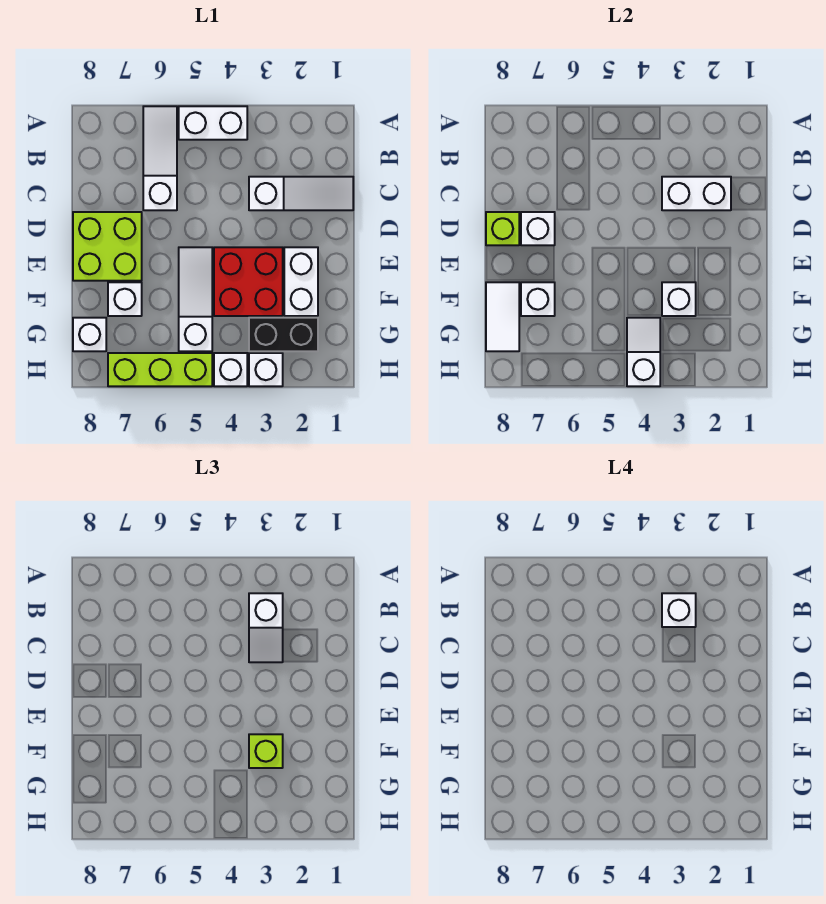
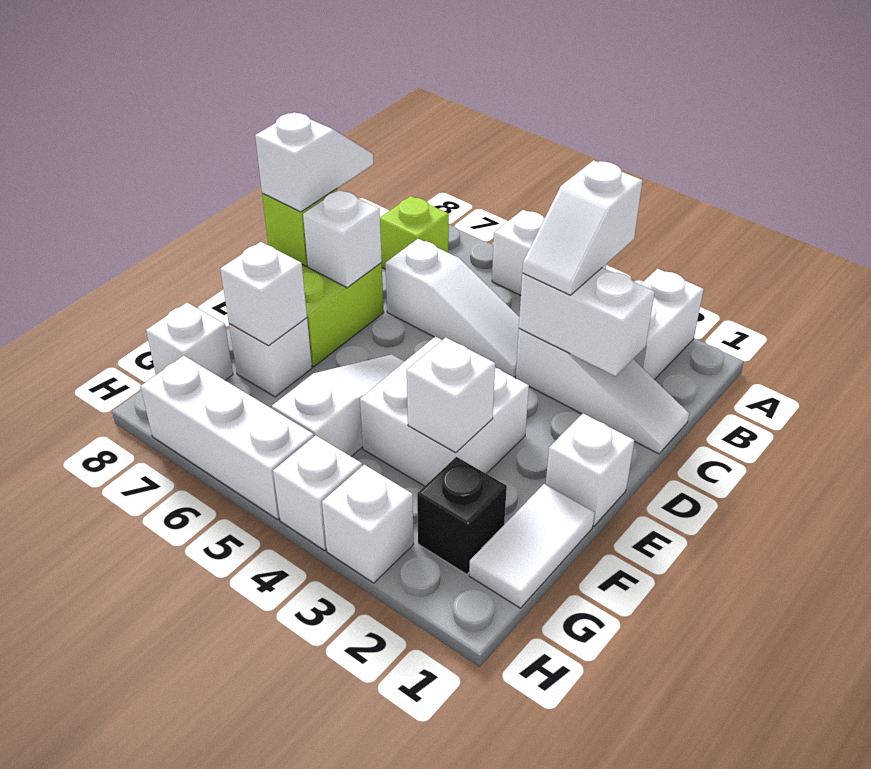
white slope A6:C6 level 1 top C -> white slope C4:C6 level 1 top 6
white brick B3 level 4 -> white brick E1 level 1
white brick E2:F2 level 1 -> white brick A2:B2 level 1
red brick E3:F4 level 1 -> white brick E3:F4 level 1
lime brick F3 level 3 -> lime brick B7 level 1
white tile F8:G8 level 2 -> white tile F1:G1 level 1
black brick G2:G3 level 1 -> black brick G2 level 1
white slope G4:H4 level 2 top H -> white slope C8:D8 level 3 top D
lime brick H5:H7 level 1 -> white brick H5:H7 level 1

